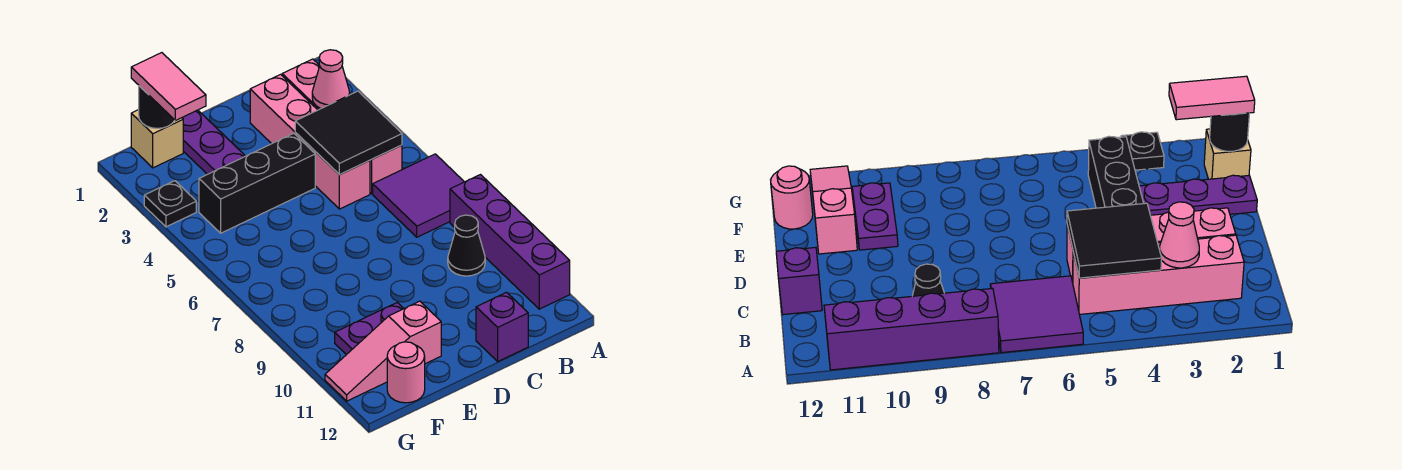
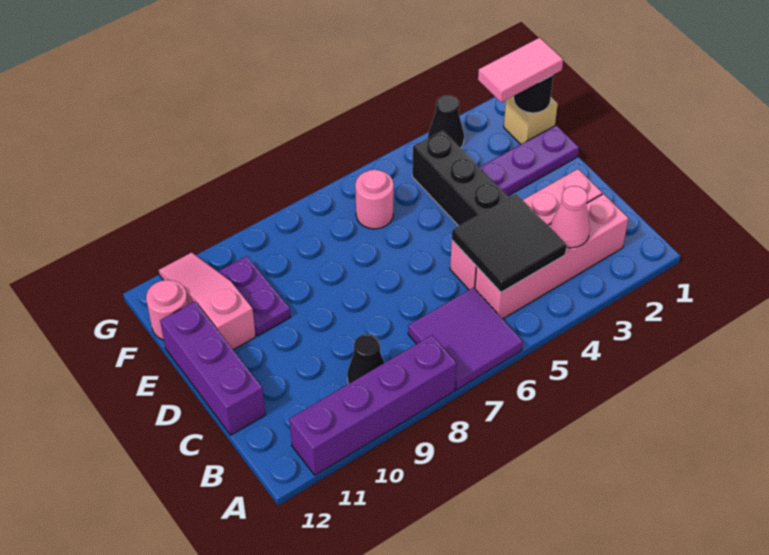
purple brick C12 level 1 -> purple brick C12:E12 level 1
none -> pink round brick F6 level 1
black plate G3 level 1 -> black cone G3 level 1

